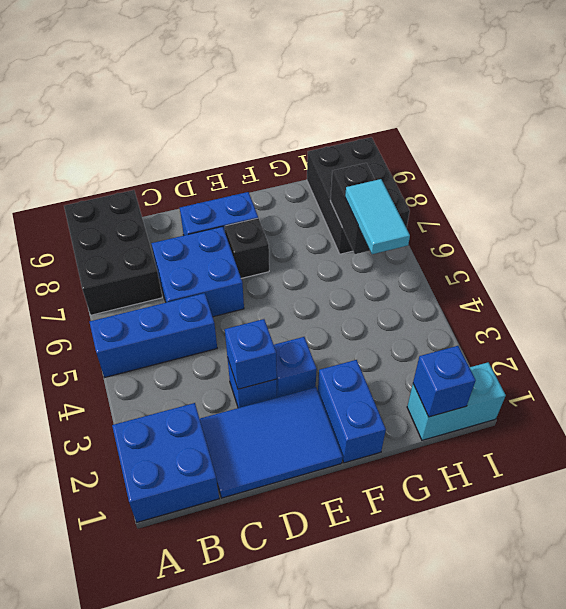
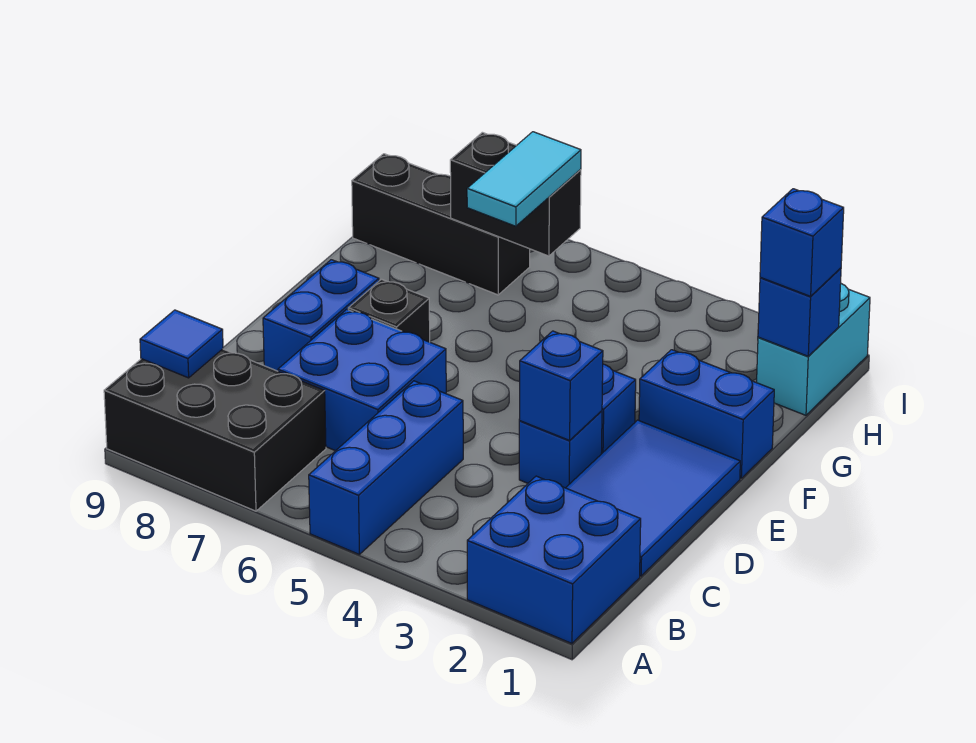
none -> blue tile B9 level 2
none -> blue brick H1 level 3
cyan tile H5:H6 level 3 -> cyan tile G6:H6 level 3
black brick H7:I9 level 1 -> black brick H7:H9 level 1

